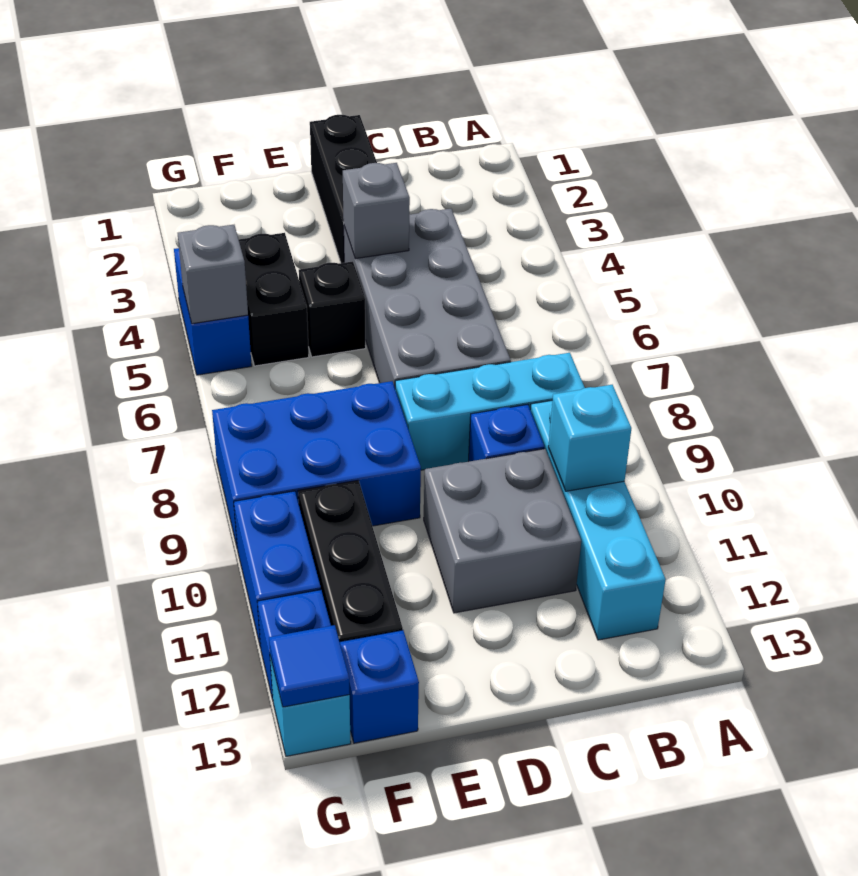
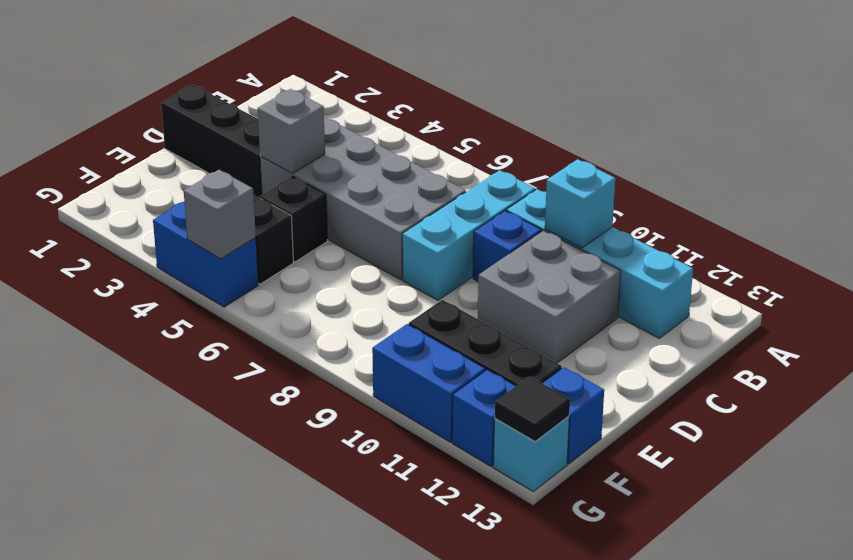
blue brick E8:G9 level 1 -> none
blue tile G13 level 2 -> black tile G13 level 2

